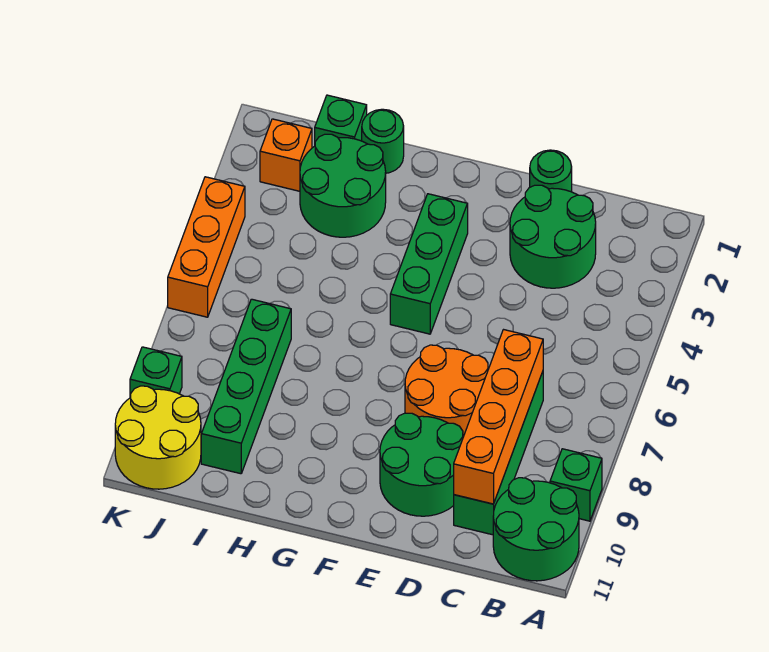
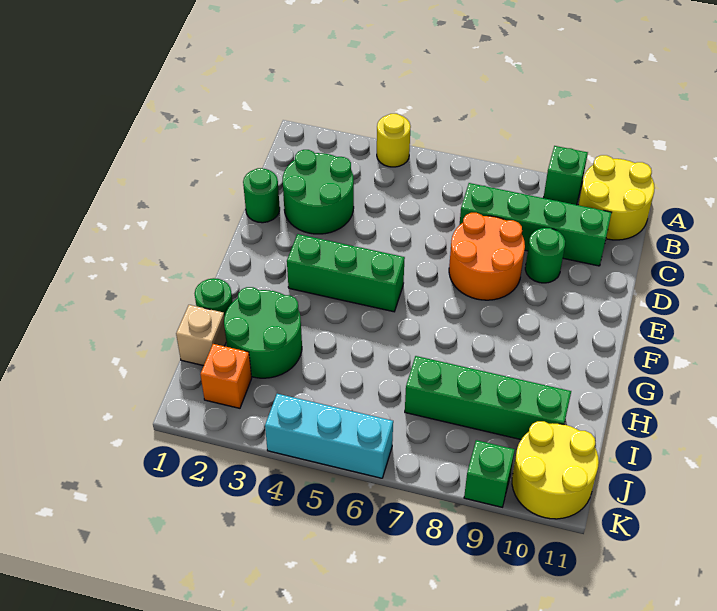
none -> yellow round brick A4 level 1
green round brick A10:B11 level 1 -> yellow round brick A10:B11 level 1
orange brick C7:C10 level 2 -> none
green round brick D9:E10 level 1 -> green round brick D9 level 1
green brick I1 level 1 -> tan brick I1 level 1
orange brick K4:K6 level 1 -> cyan brick K4:K6 level 1

